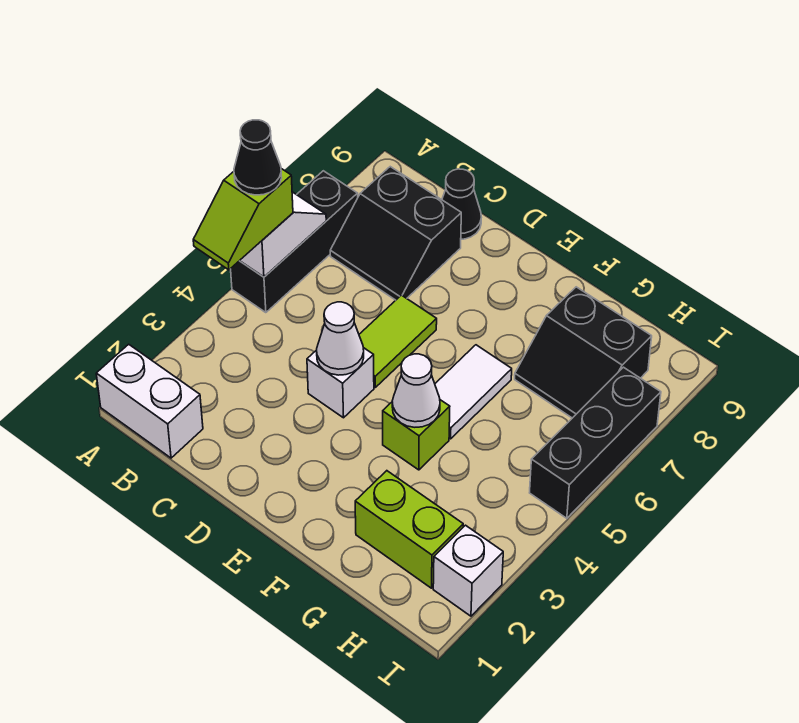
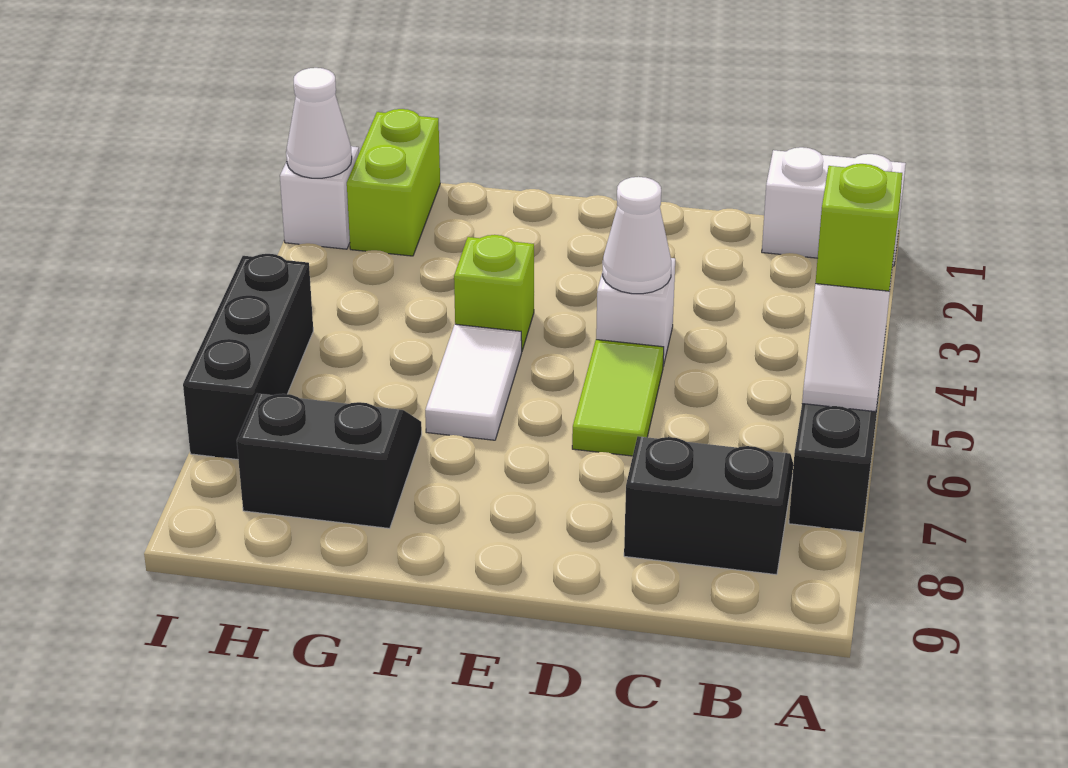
black cone A5 level 4 -> none
black cone C9 level 1 -> none
white cone F4 level 2 -> white cone I2 level 2
lime brick G2:H2 level 1 -> lime brick H1:H2 level 1

